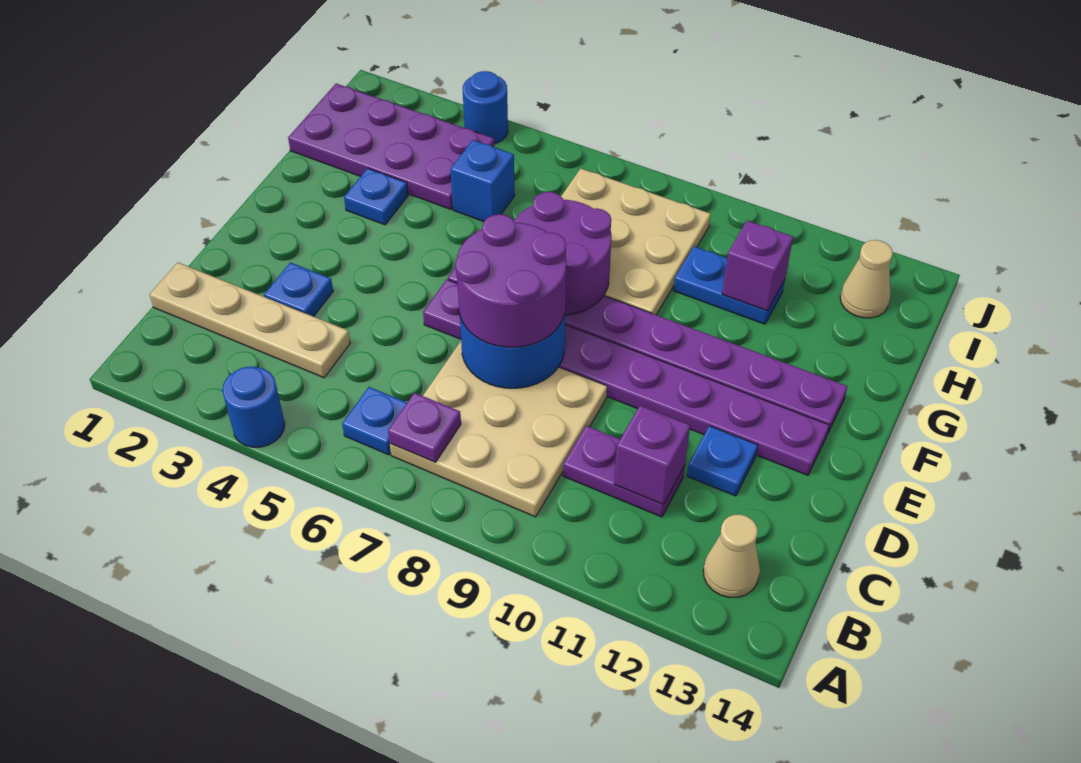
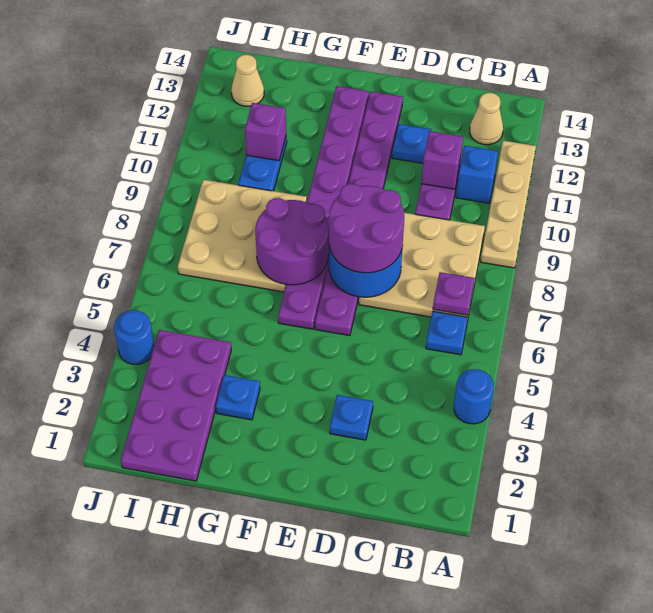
tan plate C1:C4 level 1 -> tan plate A9:A12 level 1
blue brick H5 level 1 -> blue brick B11 level 1

